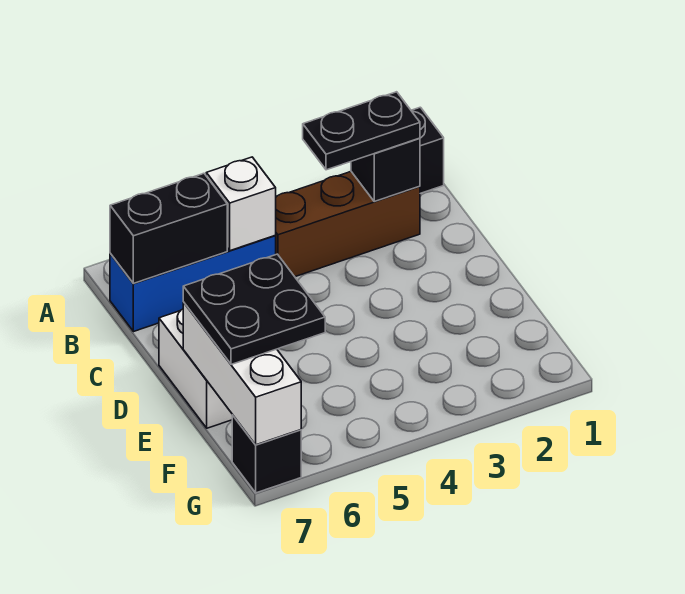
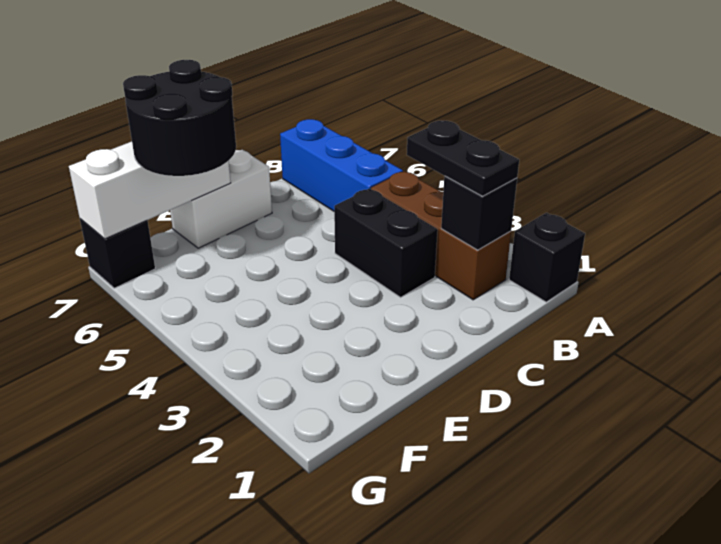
white brick B5 level 2 -> none
black brick B6:B7 level 2 -> black brick C3:C4 level 1
black plate E6:F7 level 3 -> black round brick E6:F7 level 3

